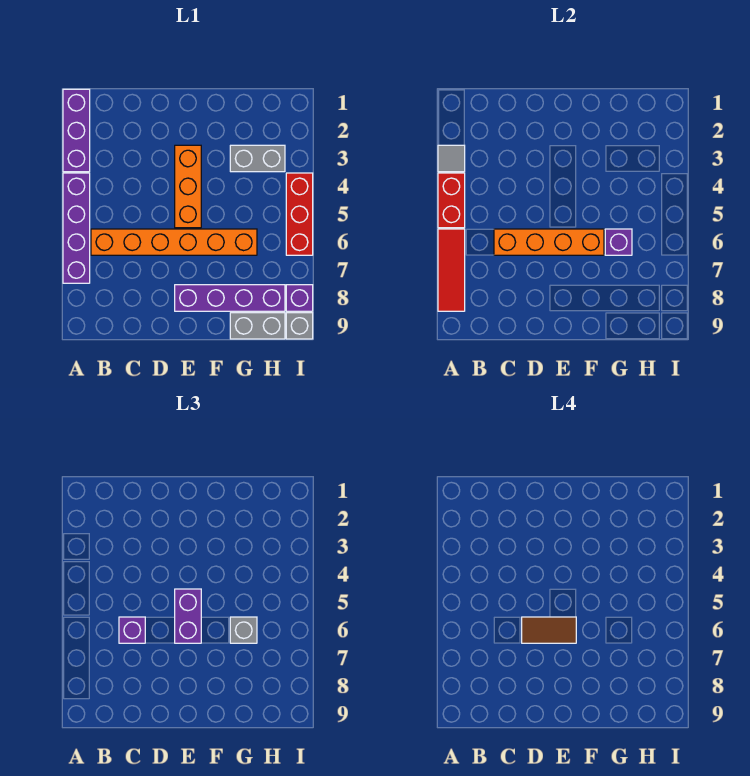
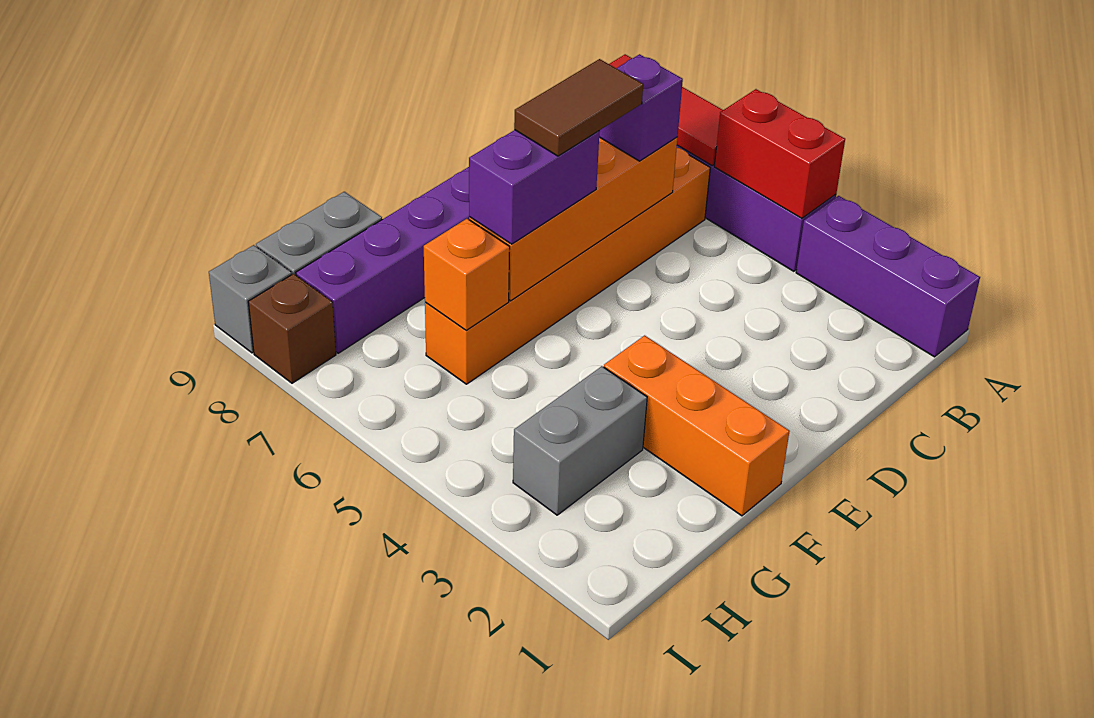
grey tile A3 level 2 -> none
orange brick E3:E5 level 1 -> orange brick F1:F3 level 1
purple brick E5:E6 level 3 -> purple brick E6:F6 level 3
purple brick G6 level 2 -> orange brick G6 level 2
grey brick G6 level 3 -> none
red brick I4:I6 level 1 -> none
purple brick I8 level 1 -> brown brick I8 level 1

